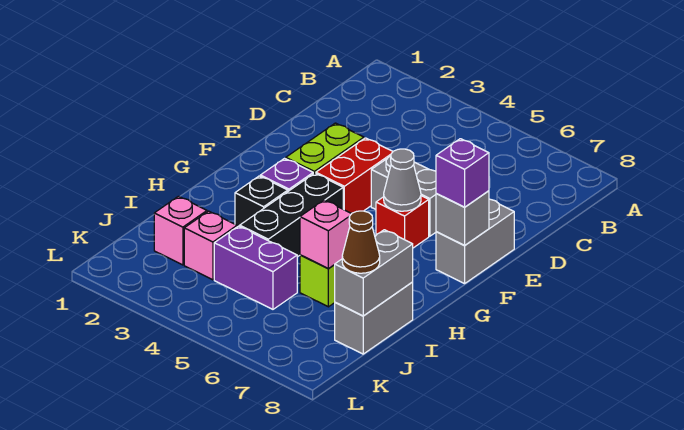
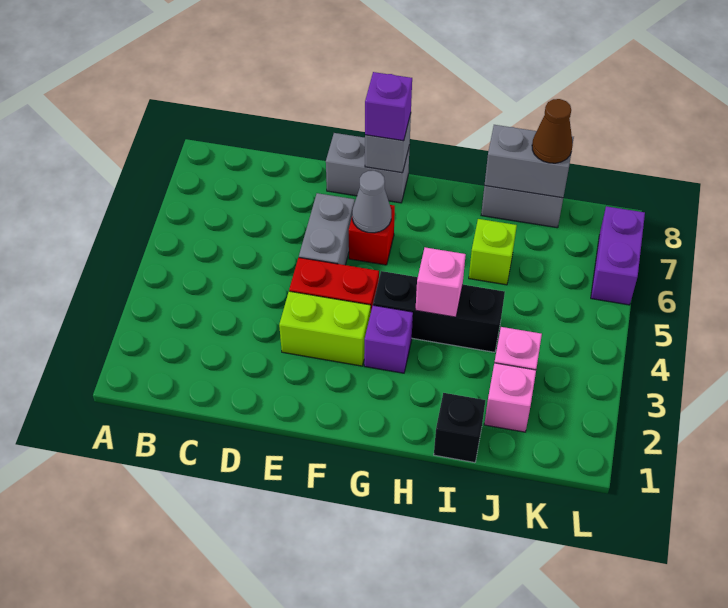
black brick H3 level 1 -> black brick I1 level 1
pink brick I6 level 2 -> pink brick H4 level 2
purple brick J4:J5 level 1 -> purple brick L6:L7 level 1

